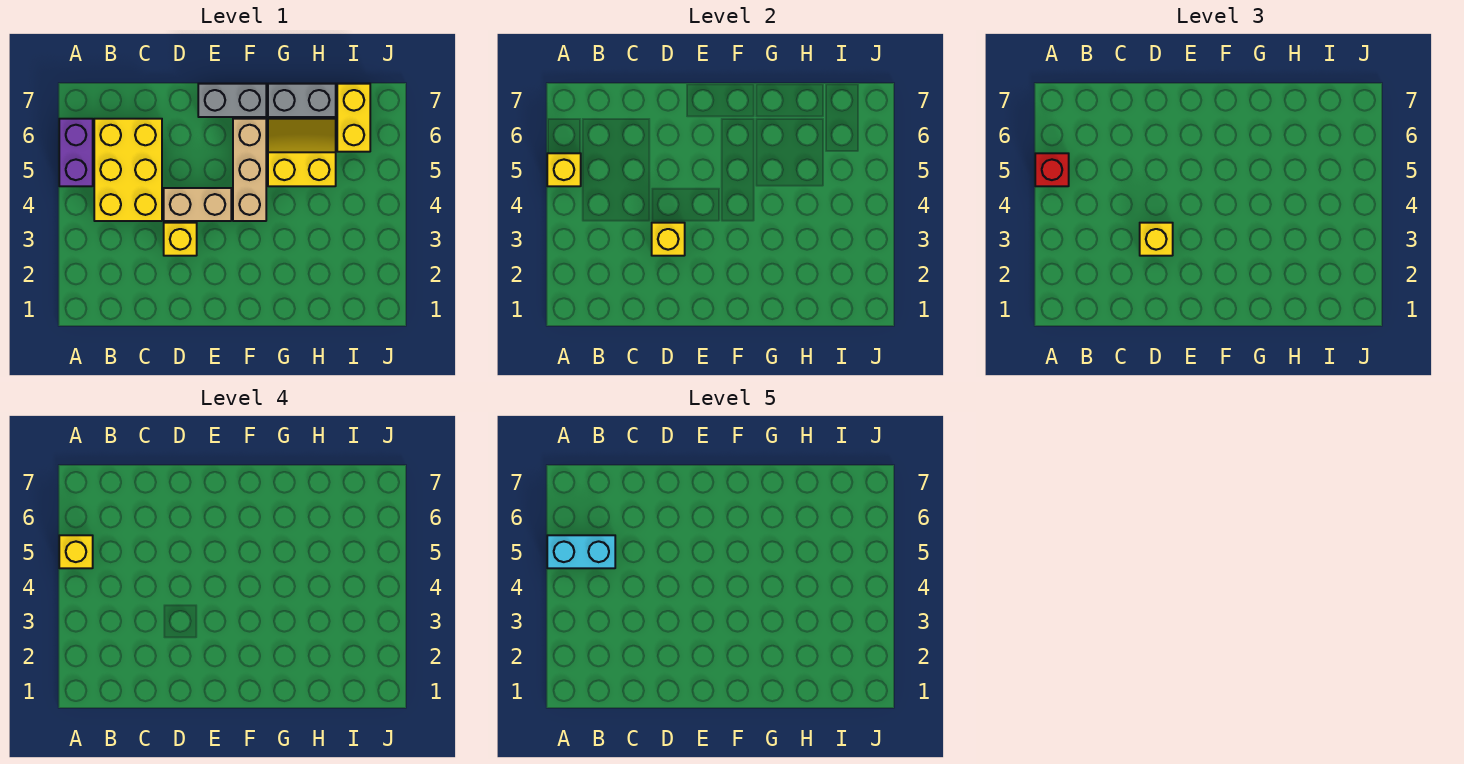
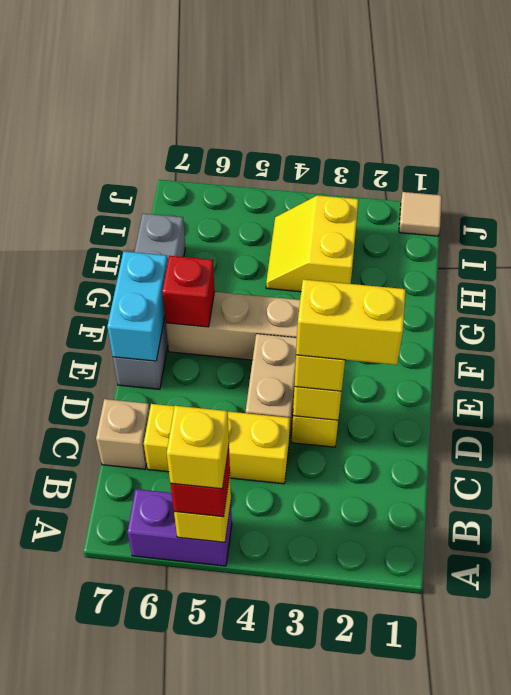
cyan brick A5:B5 level 5 -> cyan brick E7:F7 level 2
yellow brick B4:C6 level 1 -> yellow brick C4:C6 level 1
none -> tan brick C7 level 1
none -> red brick F6 level 2
yellow slope G5:H6 level 1 top 5 -> yellow slope H3:I4 level 1 top 3
yellow brick I6:I7 level 1 -> yellow brick D2:D3 level 4
none -> tan tile J1 level 1

